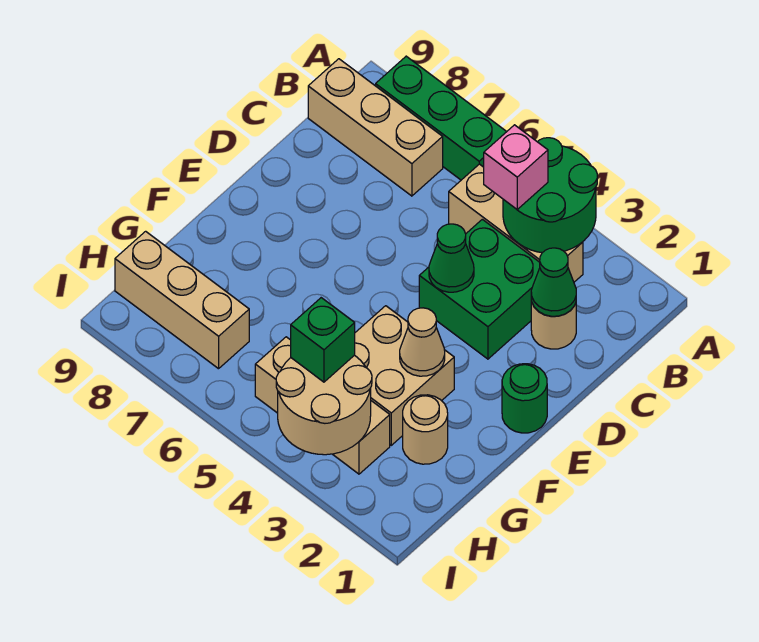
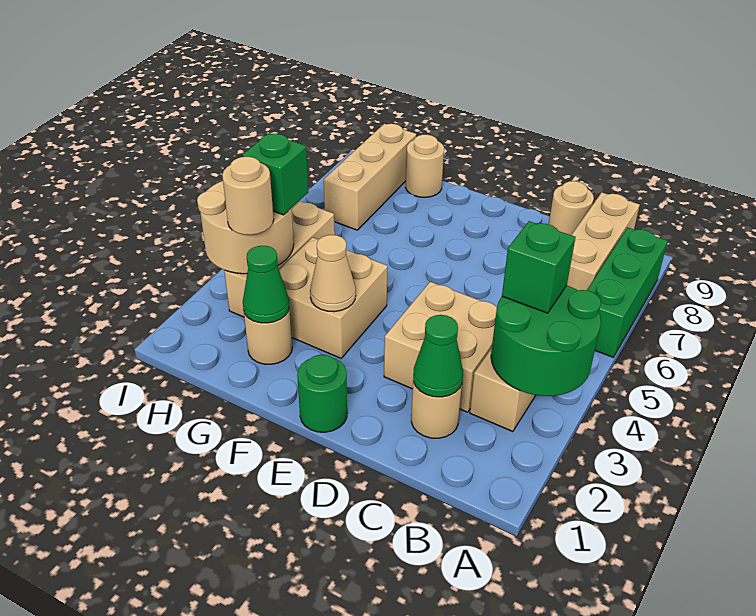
pink brick B4 level 3 -> green brick B4 level 3
green brick C3:D4 level 1 -> tan brick C3:D4 level 1
none -> tan round brick C9 level 1
green cone D4 level 2 -> green cone G2 level 2
none -> tan round brick G9 level 1
none -> tan round brick H3 level 3

